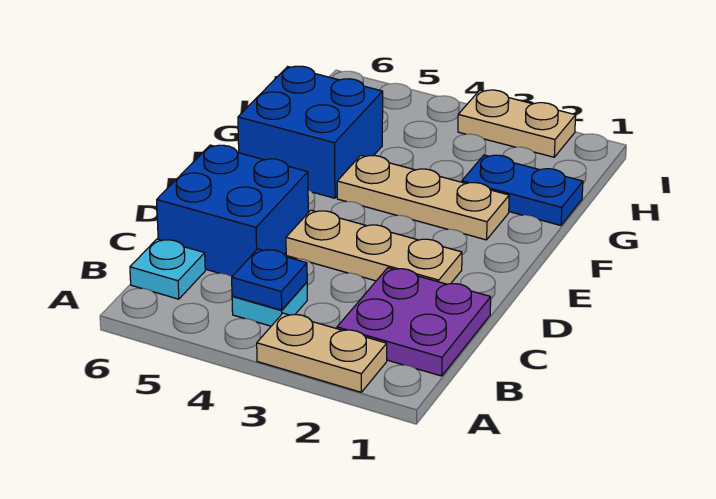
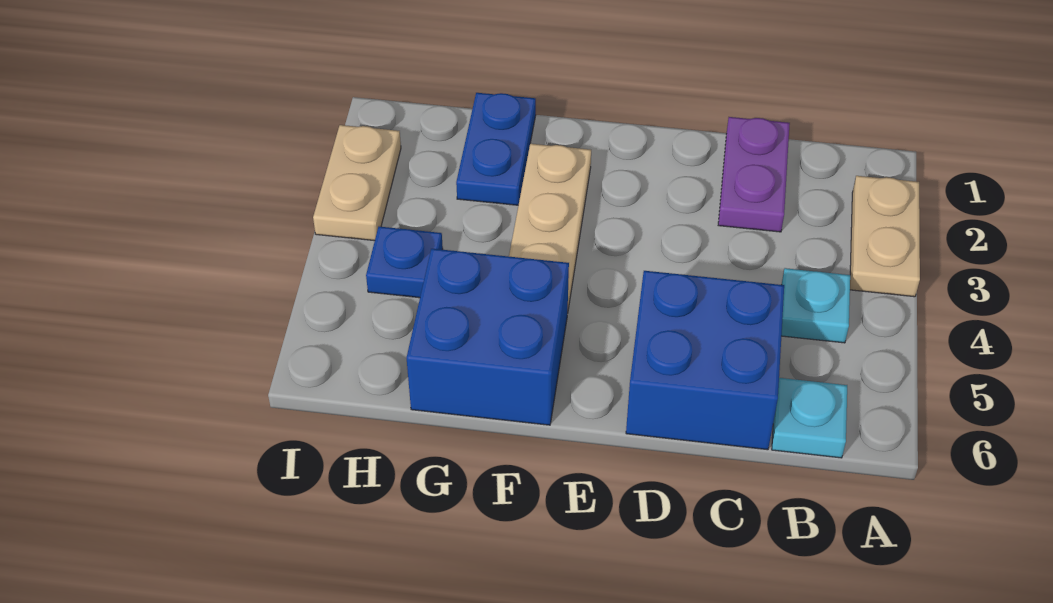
purple plate B1:C2 level 1 -> purple plate C1:C2 level 1
blue plate B4 level 2 -> blue plate H4 level 1
tan plate D2:D4 level 1 -> none

